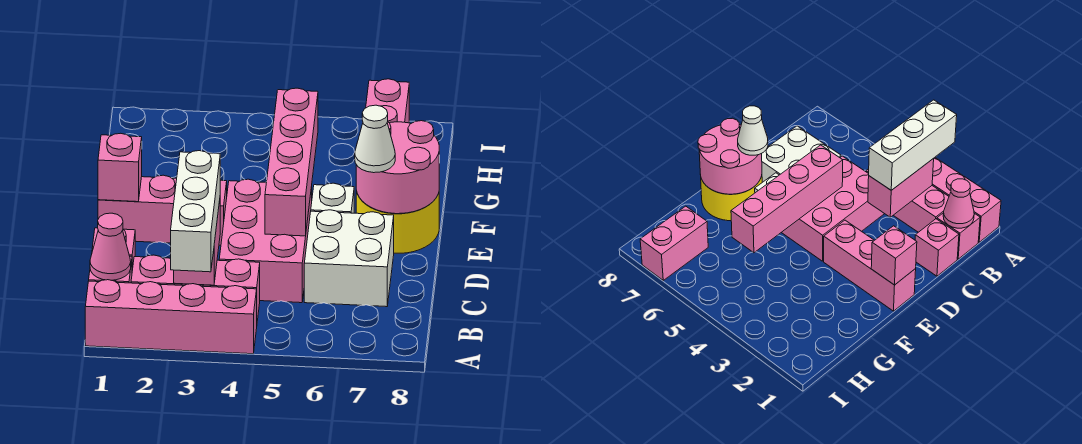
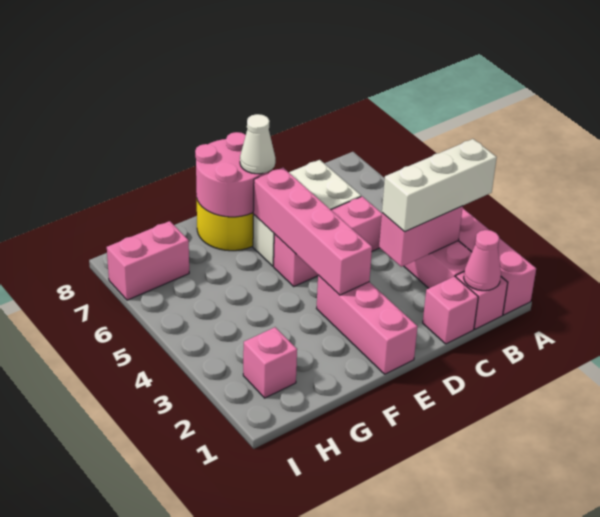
pink brick C4:E5 level 1 -> pink brick C5:E5 level 1
pink brick D5:G5 level 2 -> pink brick E3:E6 level 2
pink brick E1 level 2 -> pink brick H2 level 1

